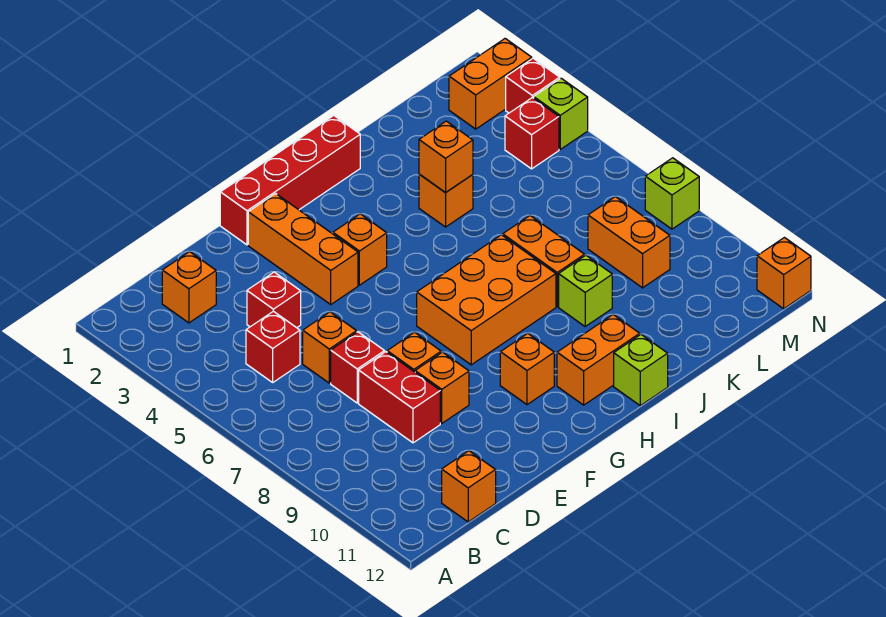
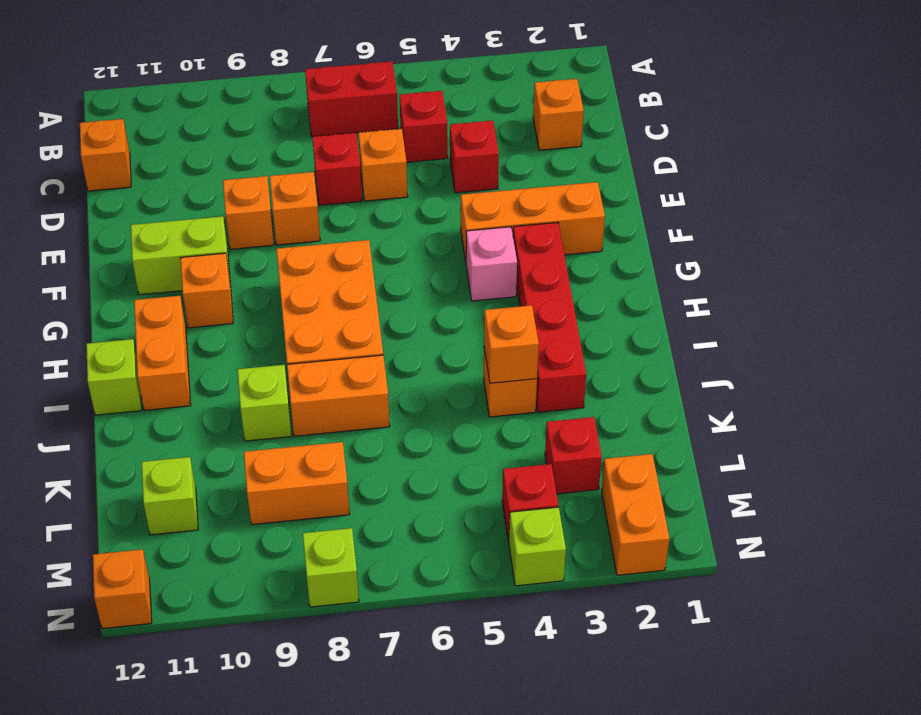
red brick D8:D9 level 1 -> red brick B6:B7 level 1
red brick F1:I1 level 1 -> red brick G3:J3 level 1
none -> lime brick F10:F11 level 1
orange brick G4 level 1 -> pink brick G4 level 1
none -> lime brick L11 level 1
red brick N3 level 1 -> red brick L3 level 1

